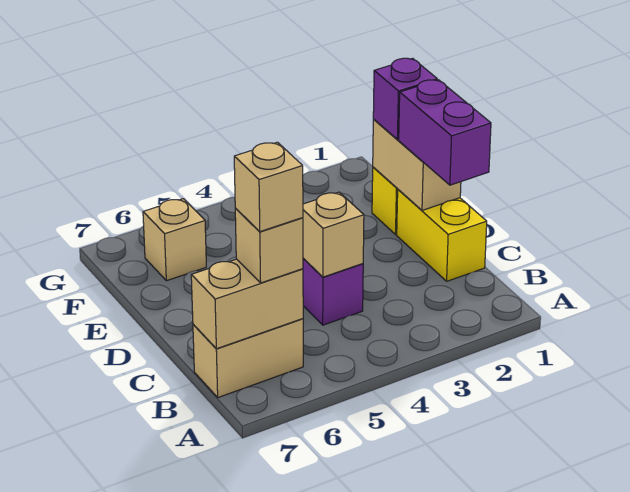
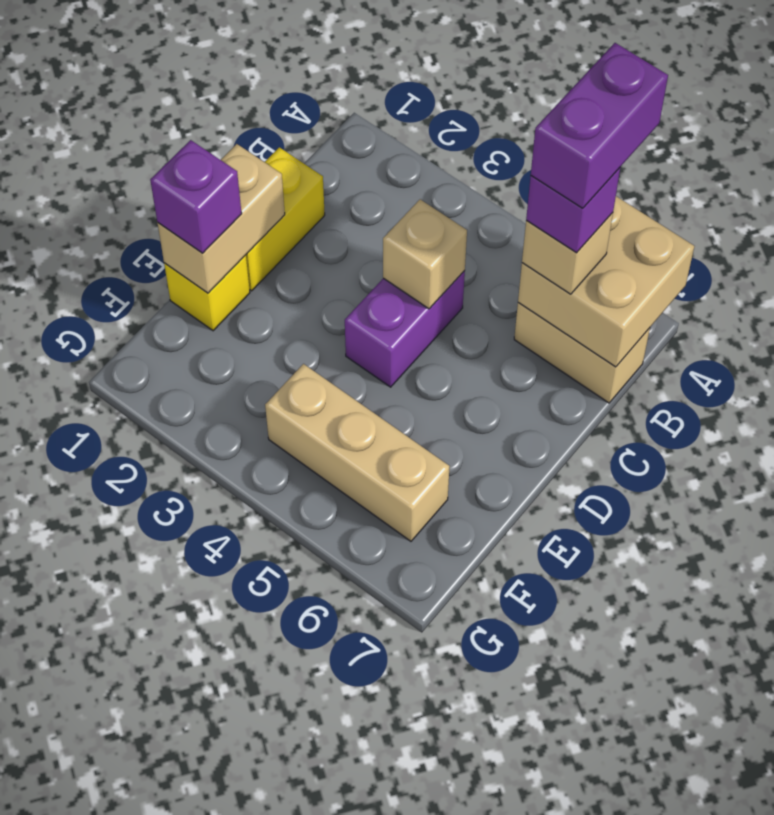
tan brick B6:B7 level 2 -> tan brick A6:B7 level 2
tan brick B6 level 4 -> purple brick B6 level 4
purple brick C1:D1 level 3 -> purple brick A6:B6 level 5
tan brick F6 level 1 -> tan brick F4:F6 level 1

